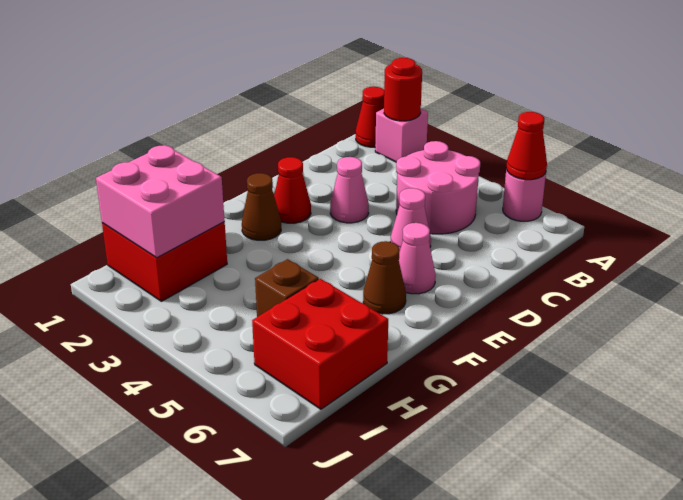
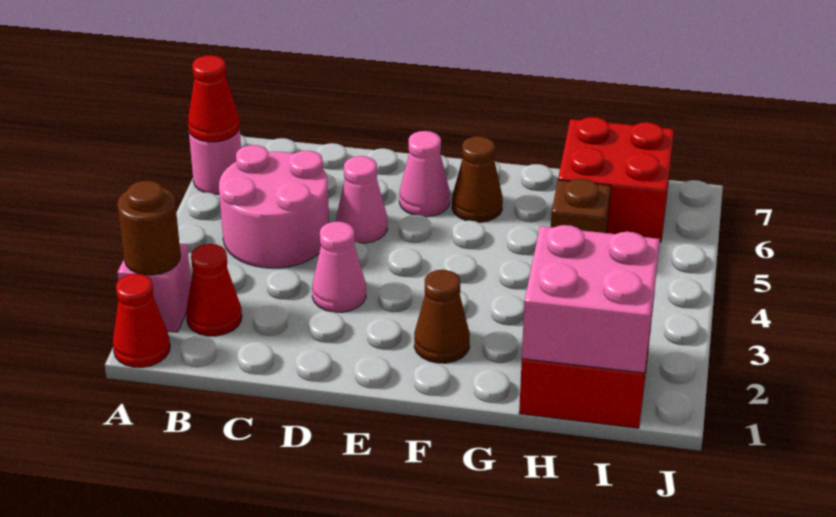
red round brick A2 level 2 -> brown round brick A2 level 2
red cone E2 level 1 -> red cone B2 level 1

